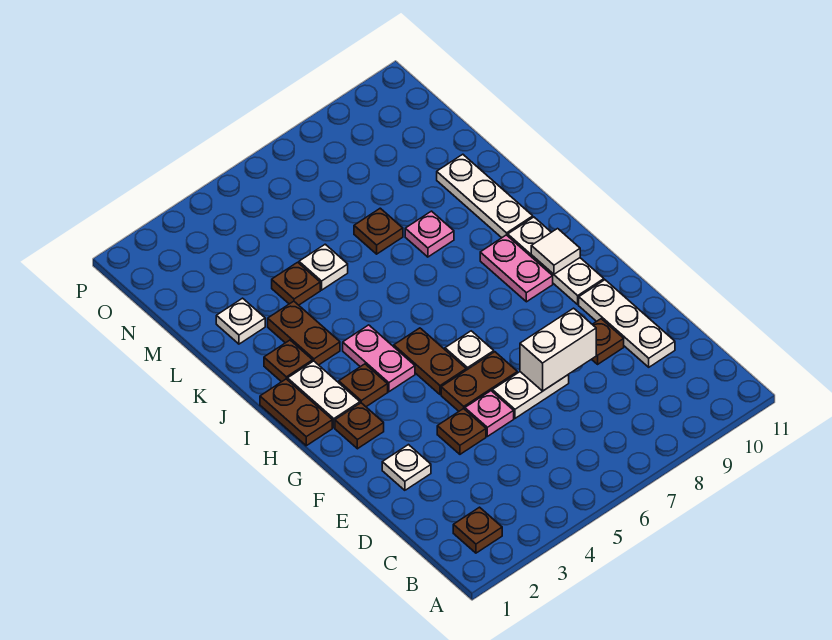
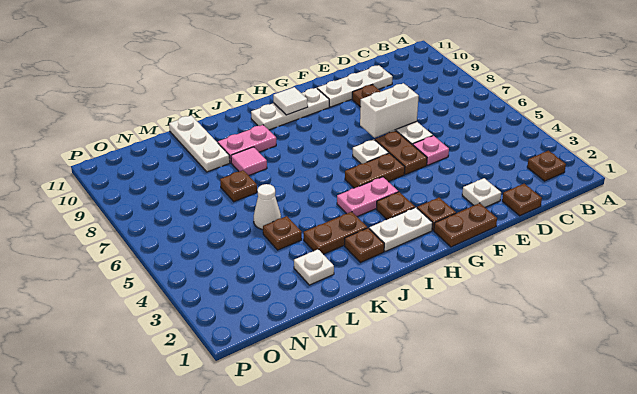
brown plate E4 level 1 -> brown plate D1 level 1
white brick E7:E8 level 2 -> white brick E7:F7 level 2
brown plate H1:I1 level 1 -> brown plate F1:G1 level 1
pink plate H9:I9 level 1 -> pink plate J9:K9 level 1
white plate J10:L10 level 1 -> white plate L9:L11 level 1
pink plate K8 level 1 -> pink tile K8 level 1
white plate L5 level 1 -> white cone L5 level 1

